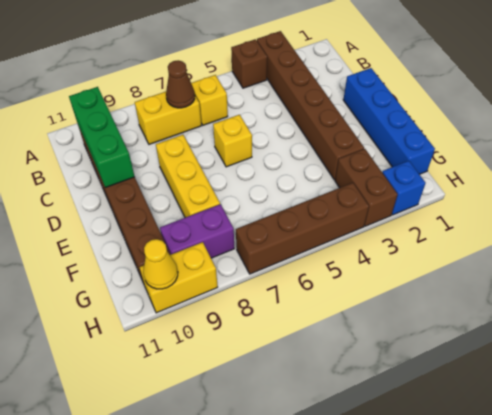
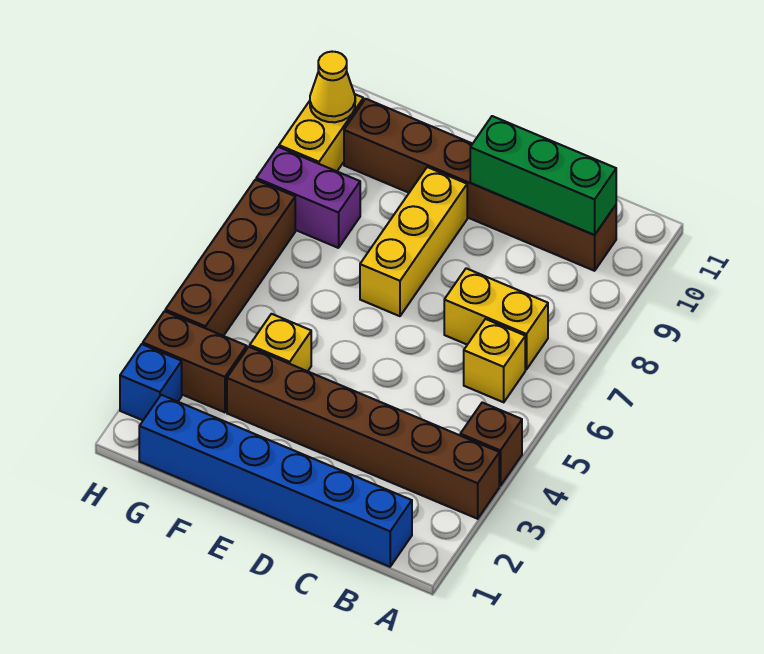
yellow brick B7:B8 level 1 -> yellow brick B7:C7 level 1
brown cone B7 level 2 -> none
blue brick D1:G1 level 1 -> blue brick B1:G1 level 1
yellow brick D6 level 1 -> yellow brick F4 level 1
yellow brick D8:F8 level 1 -> yellow brick E7:E9 level 1
purple brick G8:G9 level 1 -> purple brick G8:H8 level 1

